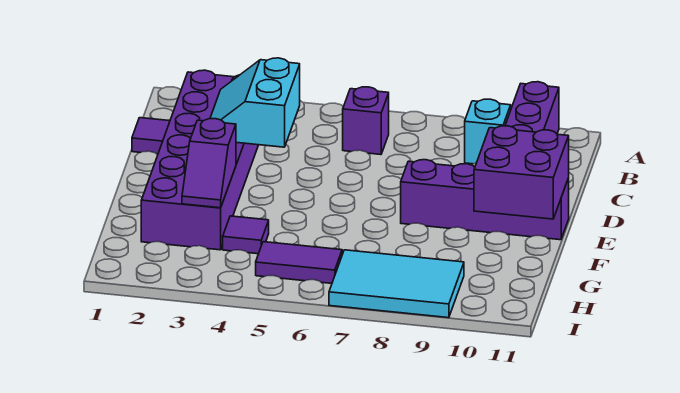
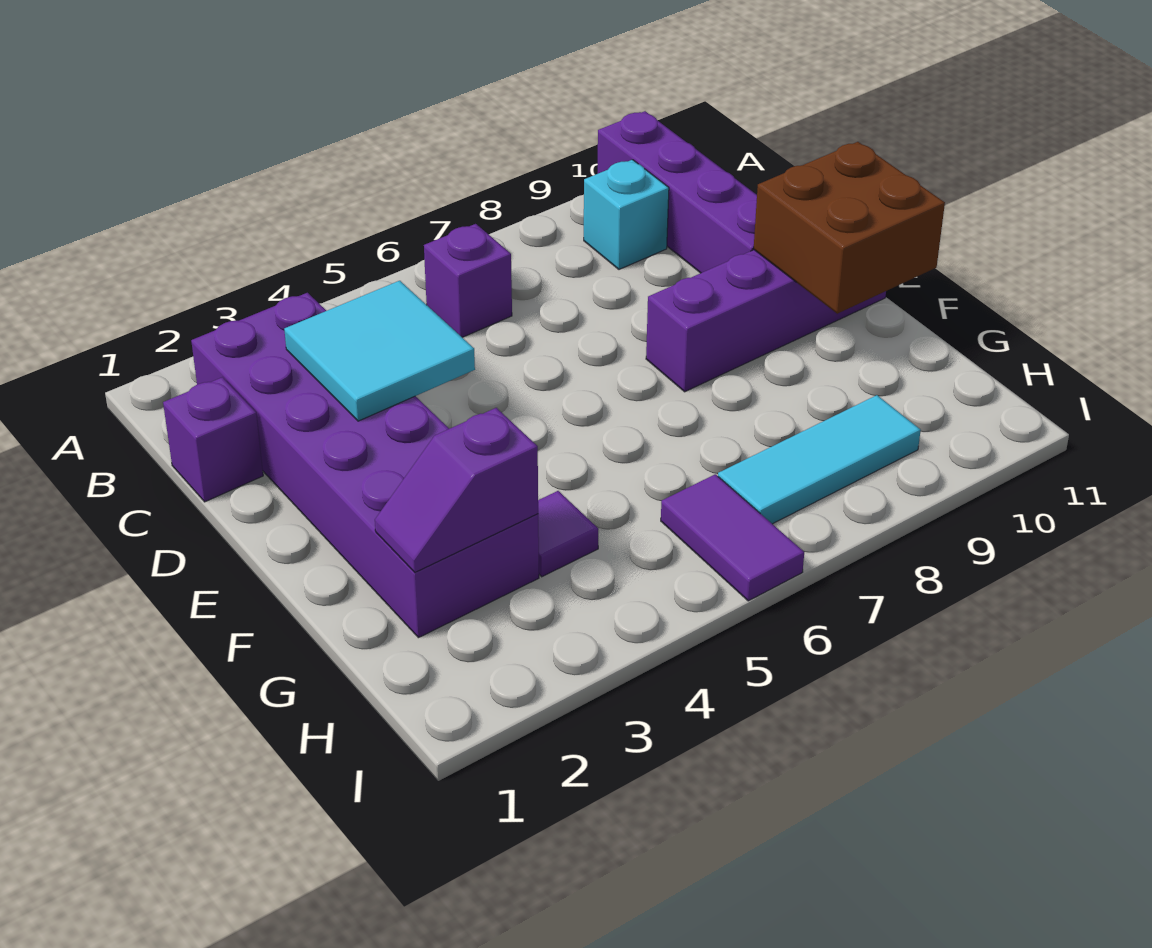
purple tile C1 level 1 -> purple brick C1 level 1
cyan slope C3:D4 level 2 top 4 -> cyan tile C3:D4 level 2
purple brick E10:F11 level 2 -> brown brick E10:F11 level 2
purple slope F3:G3 level 2 top F -> purple slope G2:G3 level 2 top 3
purple tile H5:H6 level 1 -> purple tile H6:I6 level 1
cyan tile H7:I9 level 1 -> cyan tile H7:H9 level 1

